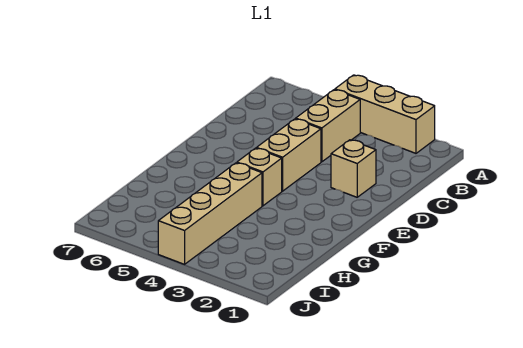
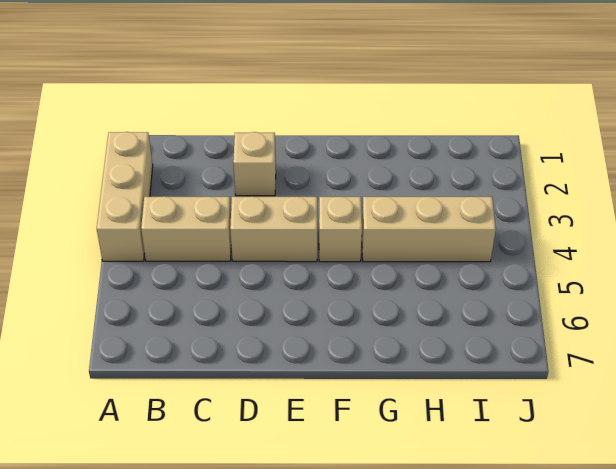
tan brick G4:J4 level 1 -> tan brick G4:I4 level 1

